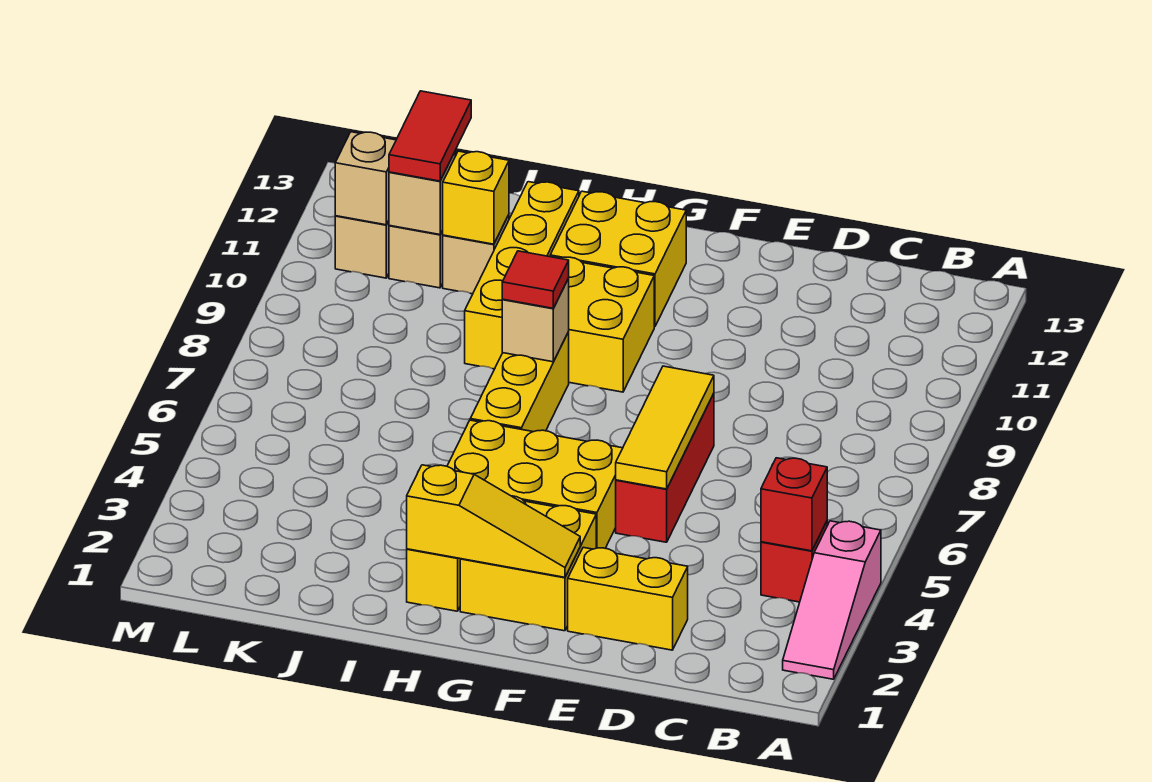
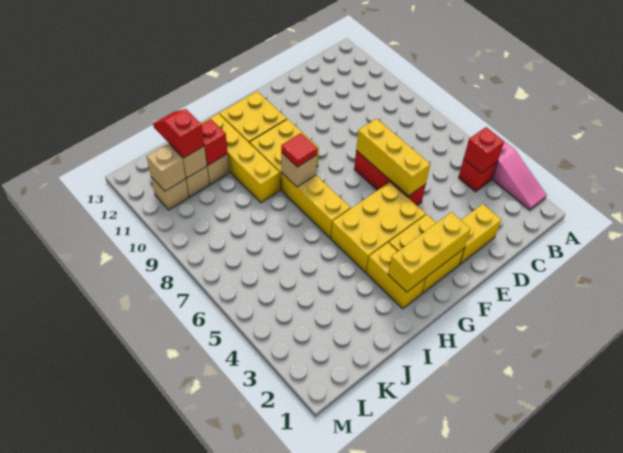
yellow tile E5:E7 level 2 -> yellow brick E5:E7 level 2
yellow slope F2:H2 level 2 top H -> yellow brick F2:H2 level 2
yellow brick J11 level 2 -> red brick J11 level 2
red tile K11:K12 level 3 -> red slope K11:K12 level 3 top 11

